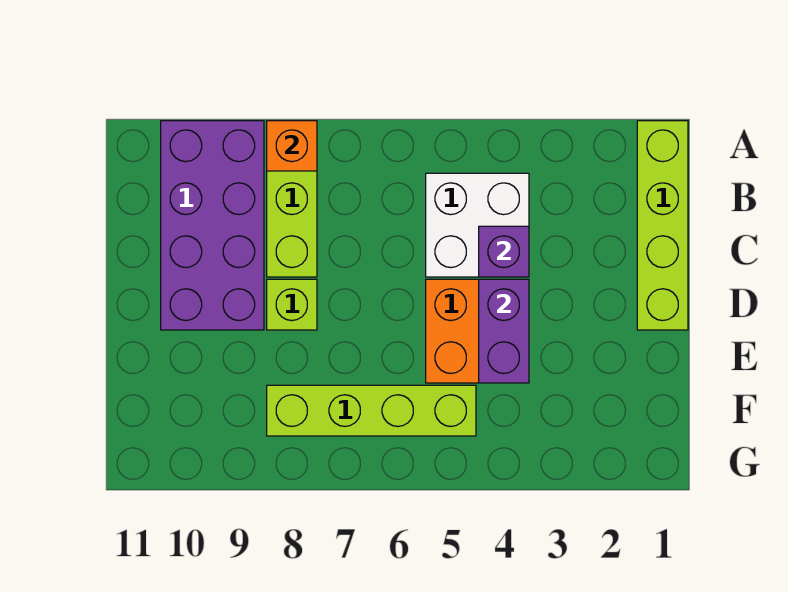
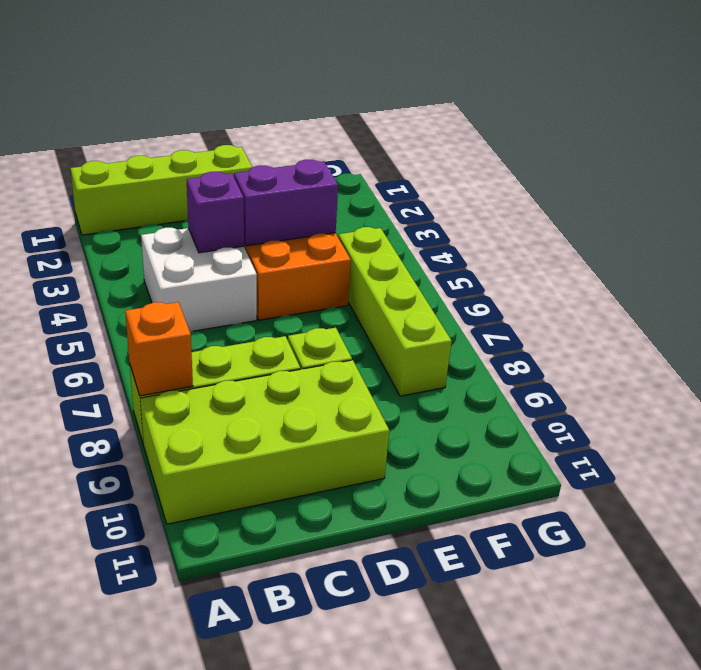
purple brick A9:D10 level 1 -> lime brick A9:D10 level 1

